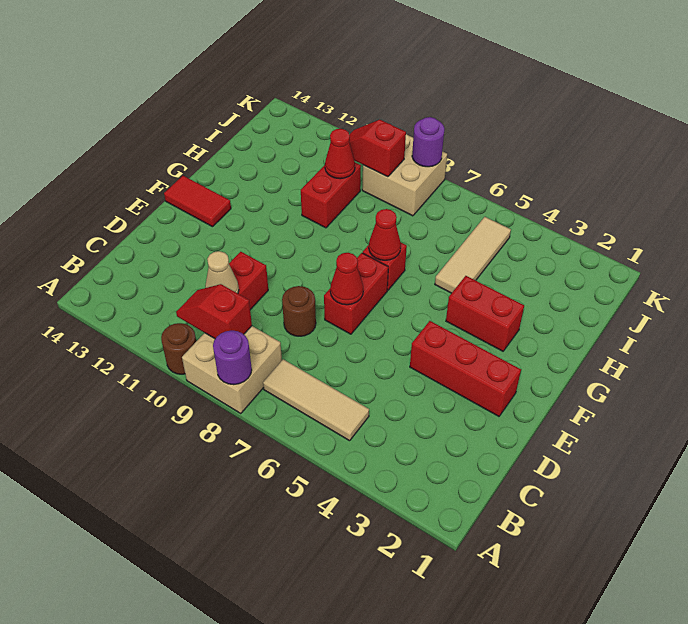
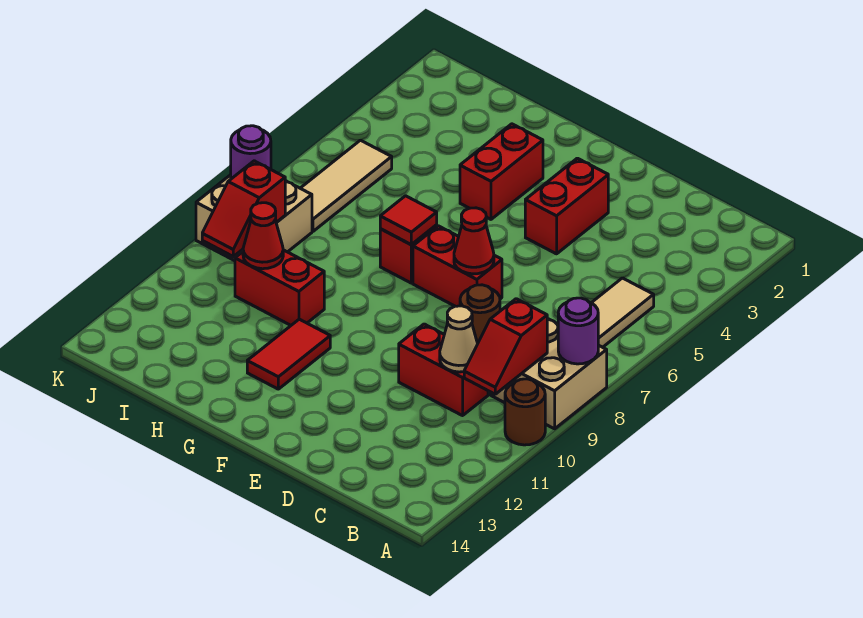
red brick E2:E4 level 1 -> red brick E3:E4 level 1
red tile F13:F14 level 1 -> red tile G11:G12 level 1
red cone G7 level 2 -> red tile G7 level 2
tan tile H5:J5 level 1 -> tan tile J5:J7 level 1

